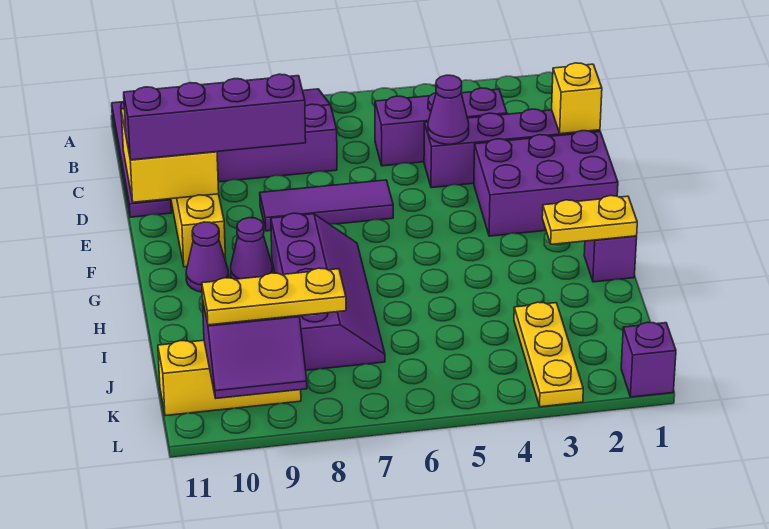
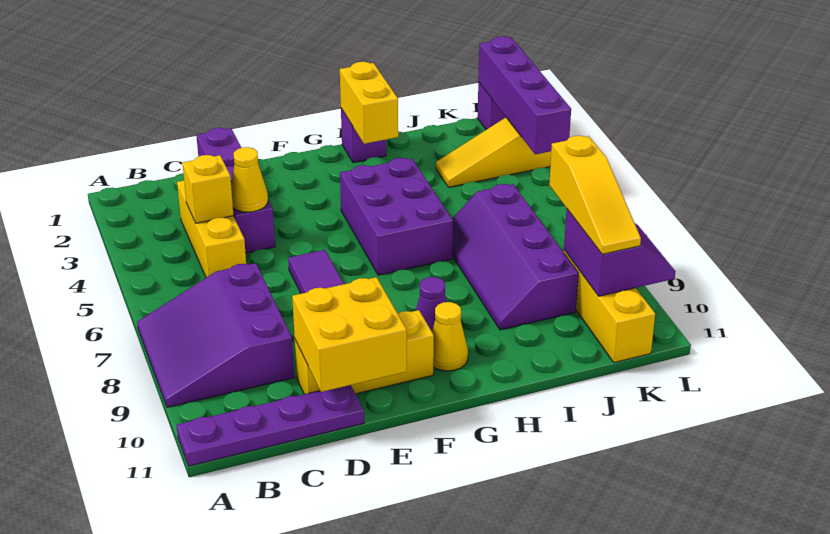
purple brick C3:C5 level 1 -> yellow brick C3:C5 level 1
yellow brick D1 level 2 -> yellow brick C4 level 2
purple cone D4 level 2 -> yellow cone D4 level 2
purple brick E1:F3 level 1 -> purple brick G4:H6 level 1
purple brick E8:E11 level 3 -> purple brick L1:L4 level 2
purple slope G7:J8 level 1 top 8 -> purple slope I6:J9 level 1 top J
purple cone G10 level 1 -> yellow cone G10 level 1
yellow plate H1:H2 level 2 -> yellow brick H1:H2 level 2
yellow plate J3:L3 level 1 -> yellow slope J3:L3 level 1 top L
yellow plate K8:K10 level 3 -> yellow slope K8:K10 level 3 top 8

